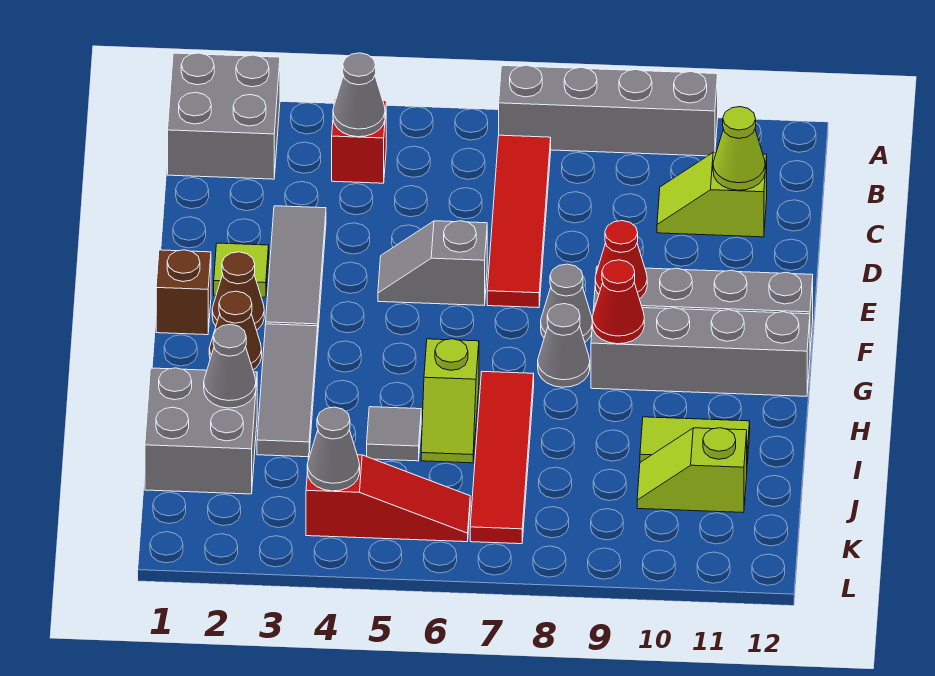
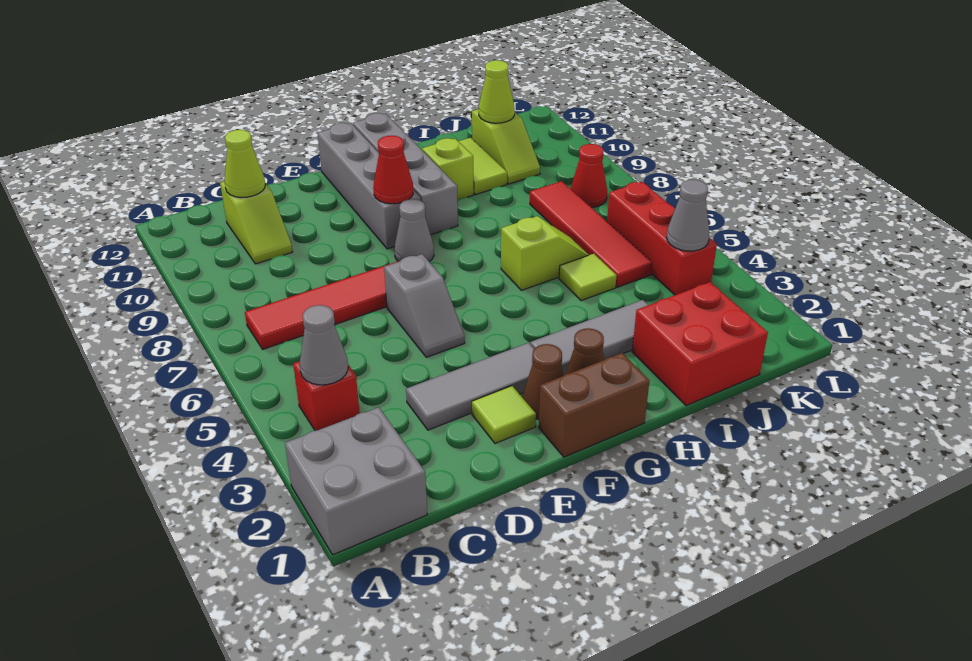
grey brick A7:A10 level 1 -> none
brown brick F1 level 1 -> brown brick F1:G1 level 1
grey cone G8 level 1 -> none
red cone G9 level 2 -> red cone K8 level 1
red tile H7:K7 level 1 -> red tile J5:J8 level 1
none -> lime brick H10 level 1
grey brick I1:J2 level 1 -> red brick I1:J2 level 1
grey cone I2 level 2 -> none
grey tile I5 level 1 -> lime tile I5 level 1
none -> lime cone J11 level 2
red slope K4:K6 level 1 top 4 -> red brick K4:K6 level 1

